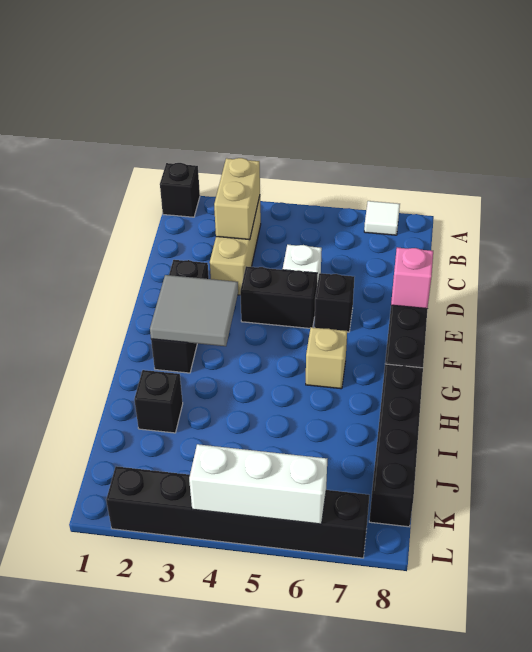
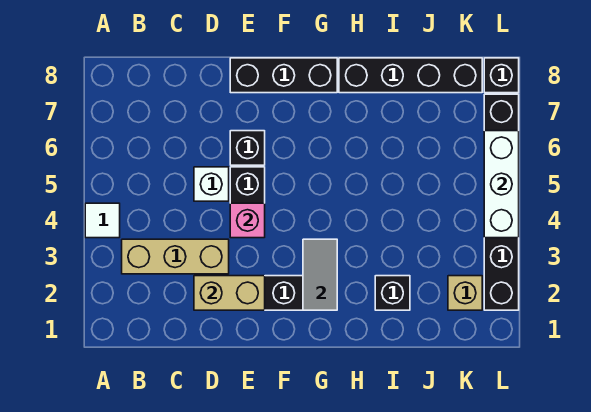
black brick A1 level 1 -> black brick L8 level 1
white tile A7 level 1 -> white tile A4 level 1
tan brick B3:C3 level 2 -> tan brick D2:E2 level 2
pink brick E8 level 2 -> pink brick E4 level 2
grey tile F2:G3 level 2 -> grey tile G2:G3 level 2
tan brick G6 level 1 -> tan brick K2 level 1

